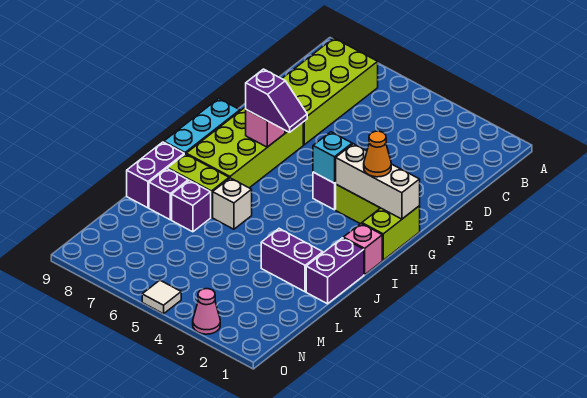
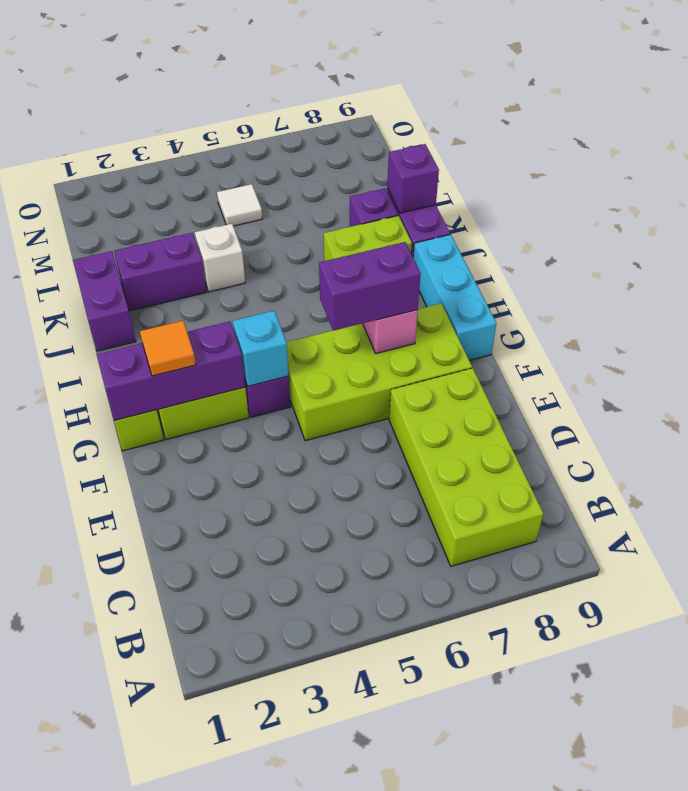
lime brick F7:I8 level 1 -> lime brick F5:G8 level 1
white brick G1:G3 level 2 -> purple brick G1:G3 level 2
orange cone G2 level 3 -> orange tile G2 level 3
purple slope G6:G7 level 3 top 7 -> purple brick G6:G7 level 3
pink brick I1 level 1 -> none
white brick J6 level 1 -> white brick K4 level 1
purple brick K7 level 1 -> purple brick K9 level 2
pink cone O3 level 1 -> none
white tile O5 level 1 -> white tile M5 level 1

